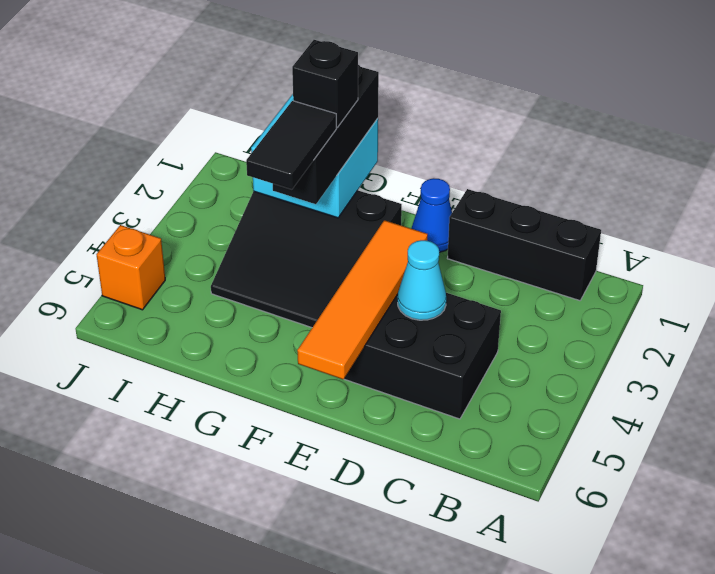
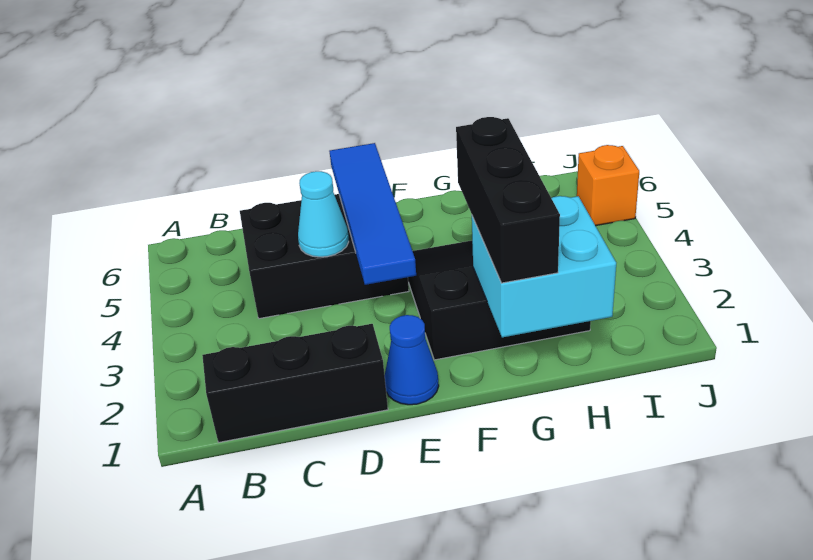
orange tile E3:E6 level 2 -> blue tile E3:E6 level 2
black brick G2 level 4 -> none
black tile G3:G4 level 4 -> none

